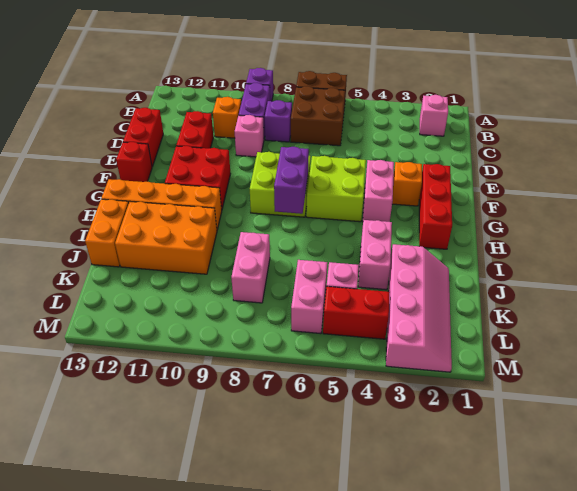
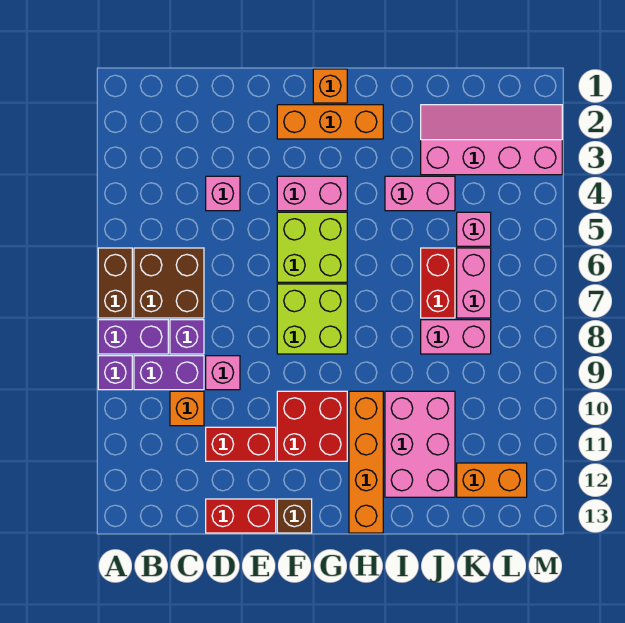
pink brick B2 level 1 -> pink brick D4 level 1
red brick F2:H2 level 1 -> orange brick F2:H2 level 1
orange brick F3 level 1 -> orange brick G1 level 1
red brick F13 level 1 -> brown brick F13 level 1
purple brick G7:H7 level 2 -> purple brick A8:B8 level 1
orange brick I10:J12 level 1 -> pink brick I10:J12 level 1
orange brick I13:J13 level 1 -> orange brick K12:L12 level 1
pink brick K6:L6 level 1 -> pink brick K6:K7 level 1
red brick L4:L5 level 1 -> red brick J6:J7 level 1

